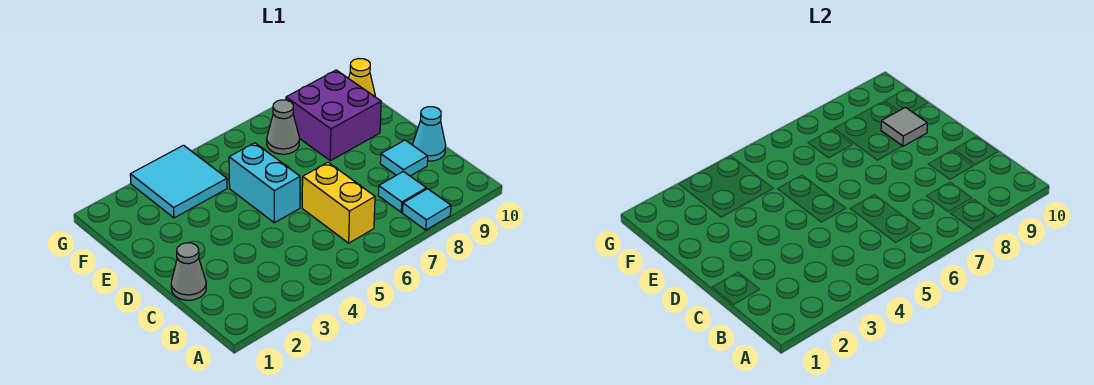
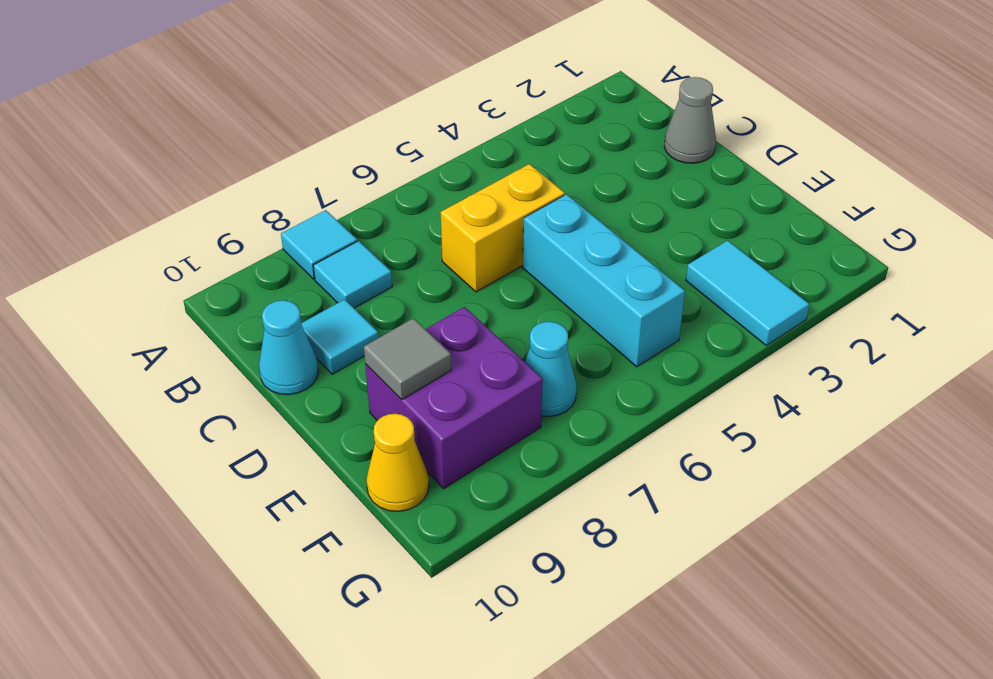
yellow brick B6:C6 level 1 -> yellow brick C5:C6 level 1
cyan brick D5:E5 level 1 -> cyan brick D5:F5 level 1
cyan tile F3:G4 level 1 -> cyan tile F3:G3 level 1
grey cone F7 level 1 -> cyan cone F7 level 1

